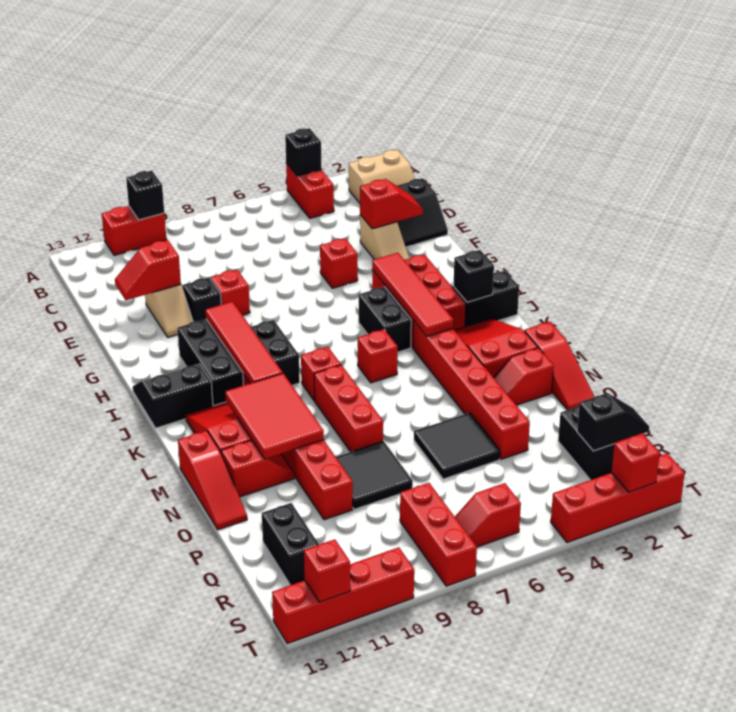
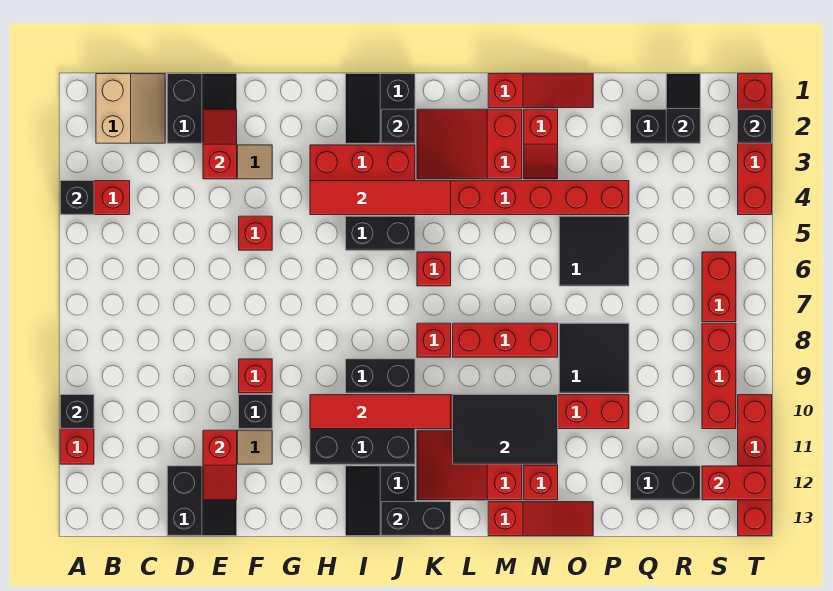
none -> black slope D12:E13 level 1 top D
none -> black brick J13:K13 level 2
red tile L10:N11 level 2 -> black tile L10:N11 level 2
red brick R8:T8 level 1 -> red brick S8:S10 level 1
red slope S6:S7 level 1 top 6 -> red brick S6:S7 level 1
red brick T2 level 2 -> black brick T2 level 2
red brick T12 level 2 -> red brick S12:T12 level 2

